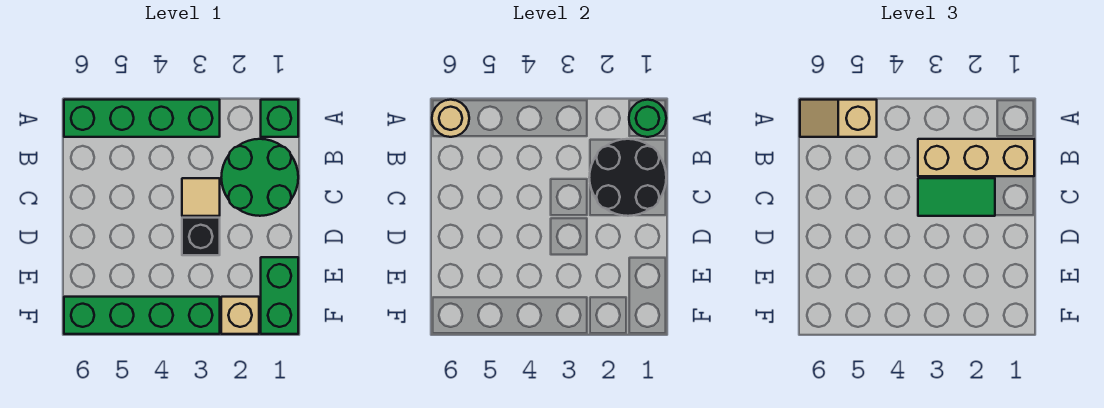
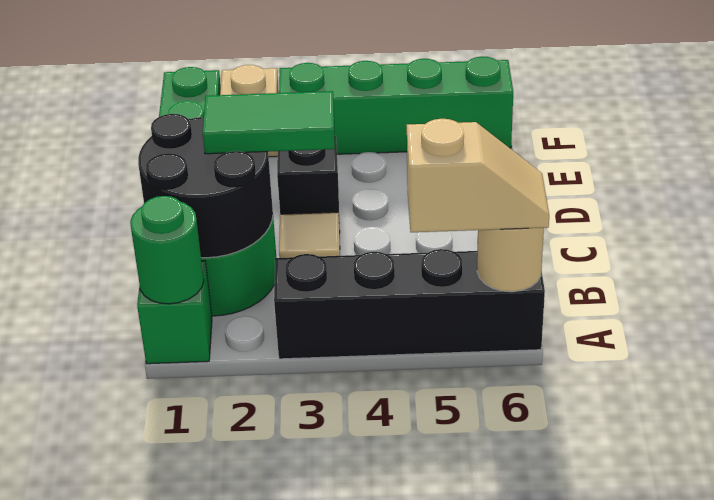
green brick A3:A6 level 1 -> black brick A3:A6 level 1
tan brick B1:B3 level 3 -> none

